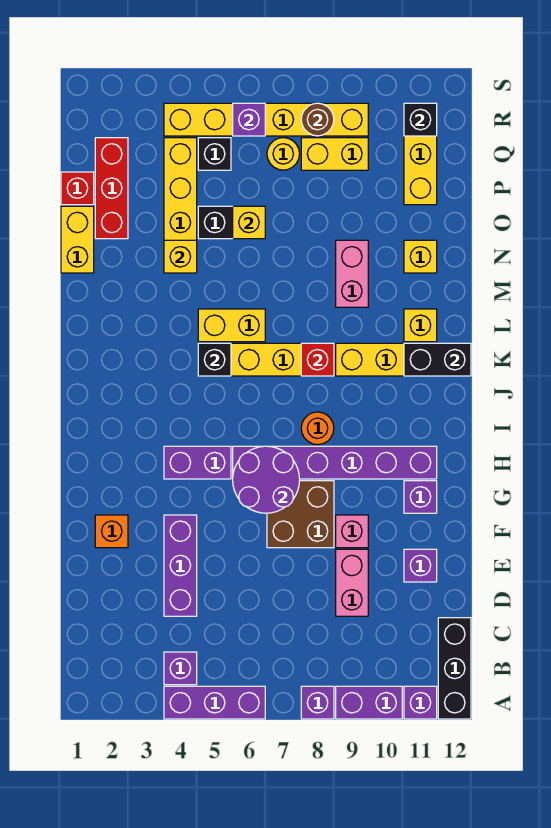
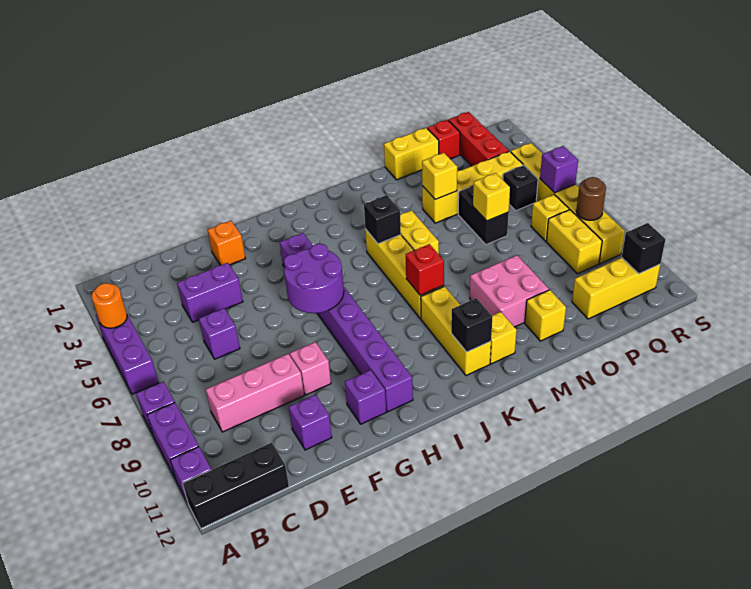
purple brick B4 level 1 -> purple brick D6 level 1
purple brick D4:F4 level 1 -> purple brick D4:E4 level 1
pink brick D9:E9 level 1 -> pink brick C9:E9 level 1
brown brick F7:G8 level 1 -> none
orange round brick I8 level 1 -> orange round brick A4 level 2
black brick K11:K12 level 2 -> black brick K11 level 2
pink brick M9:N9 level 1 -> pink brick M9:N10 level 1
red brick O2:Q2 level 1 -> red brick Q1:Q3 level 1
yellow round brick Q7 level 1 -> yellow brick Q7 level 1

